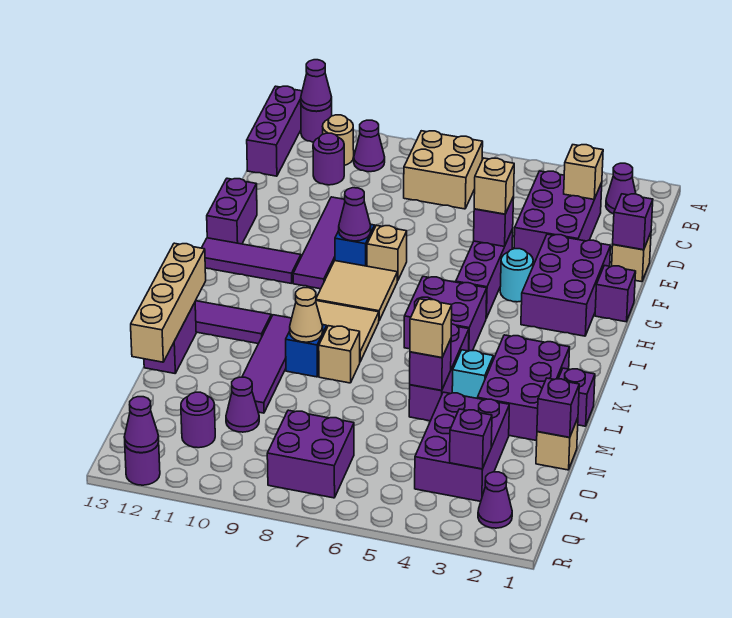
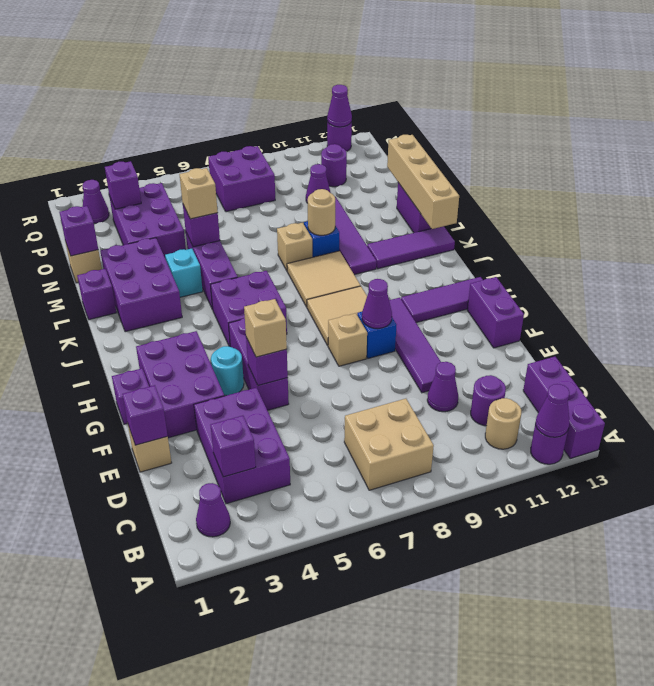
purple cone B10 level 1 -> purple cone D10 level 1
tan brick C3 level 2 -> purple brick C3 level 2
tan cone L9 level 2 -> tan round brick L9 level 2

